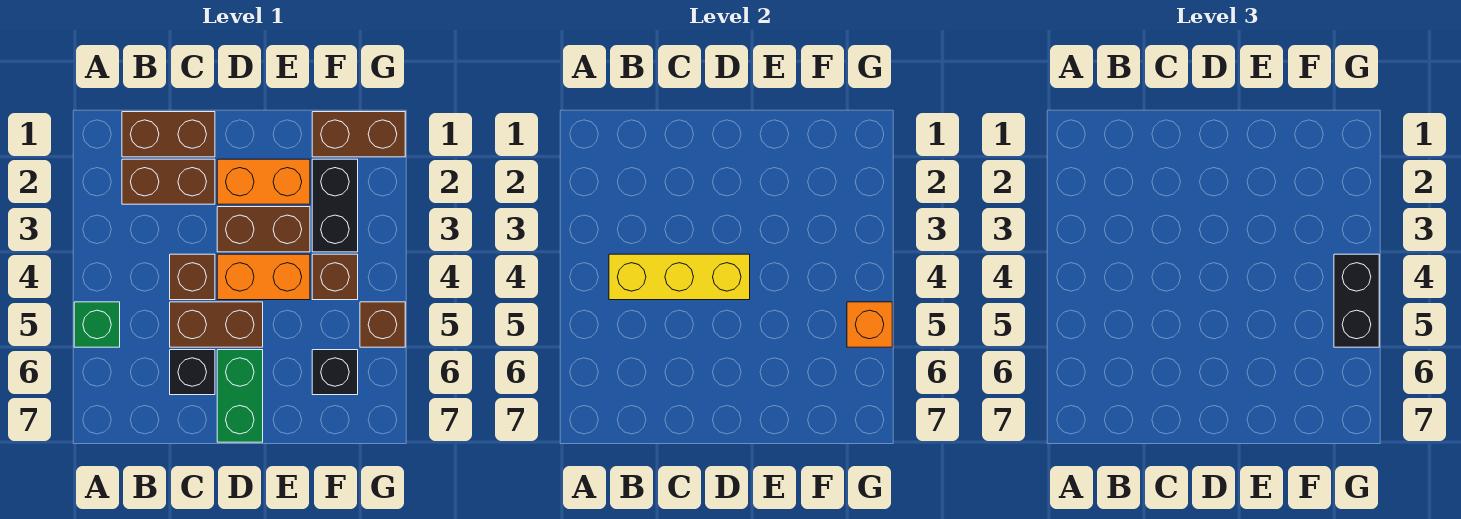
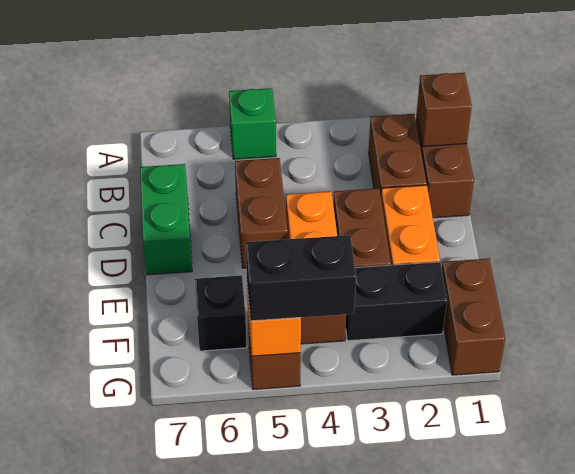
yellow brick B4:D4 level 2 -> none
brown brick C4 level 1 -> brown brick B1 level 2
black brick C6 level 1 -> none
green brick D6:D7 level 1 -> green brick C7:D7 level 1

